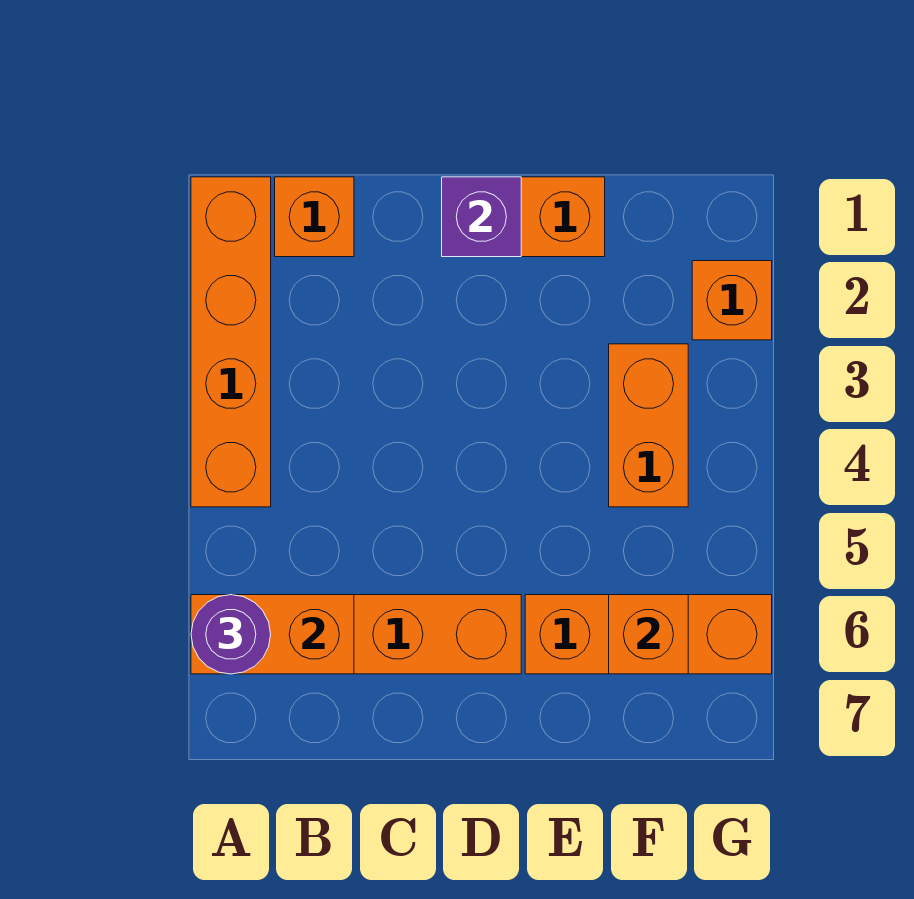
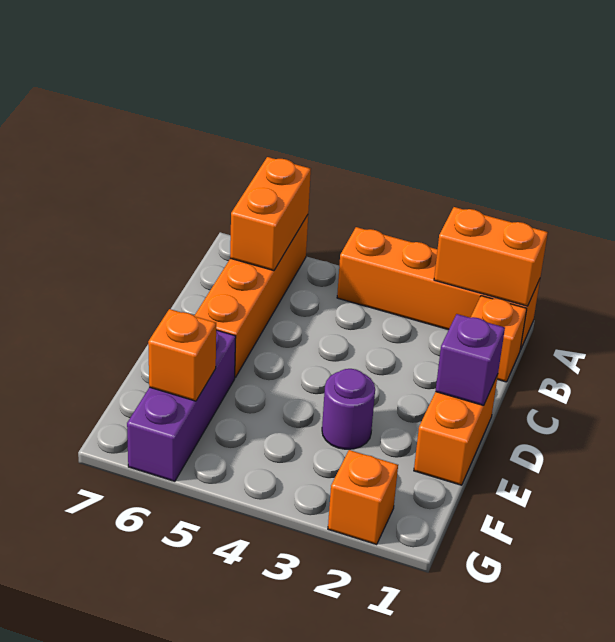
purple round brick A6 level 3 -> purple round brick E3 level 1
orange brick E6:G6 level 1 -> purple brick E6:G6 level 1
orange brick F3:F4 level 1 -> orange brick A1:A2 level 2

